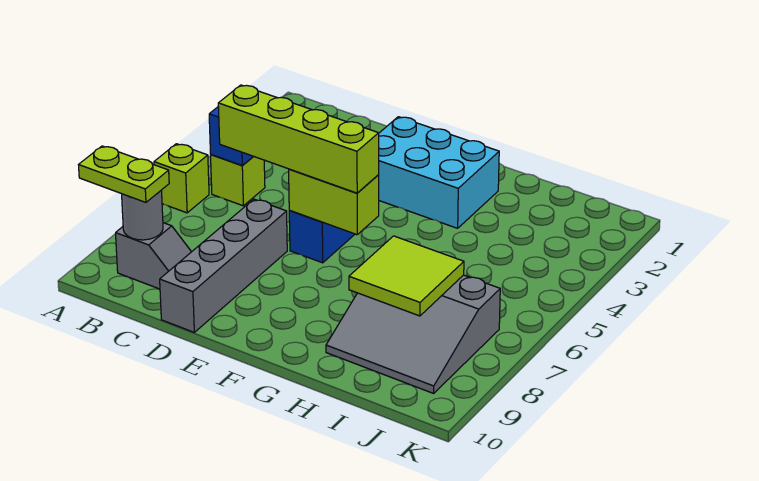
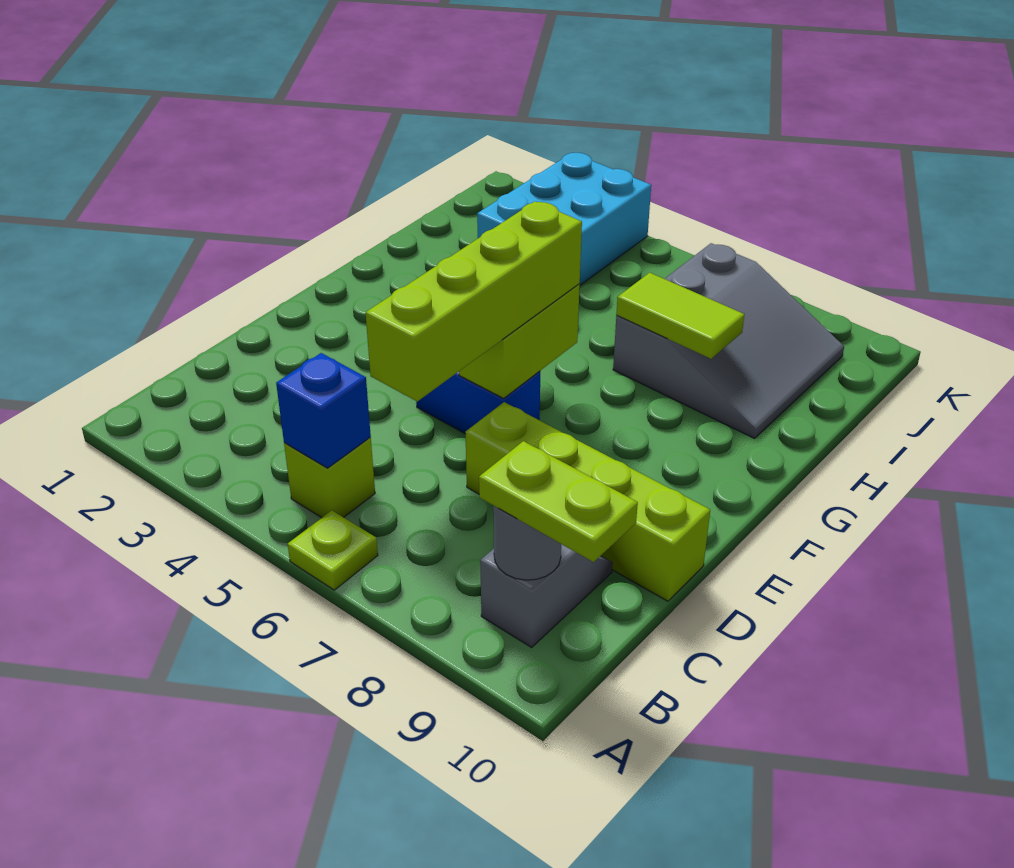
lime brick A6 level 1 -> lime plate A6 level 1
lime plate A9:B9 level 3 -> lime plate B9:B10 level 3
grey brick D7:D10 level 1 -> lime brick D7:D10 level 1
cyan brick E2:G3 level 1 -> cyan brick I3:K4 level 1
lime tile H7:I8 level 2 -> lime tile H7:H8 level 2

